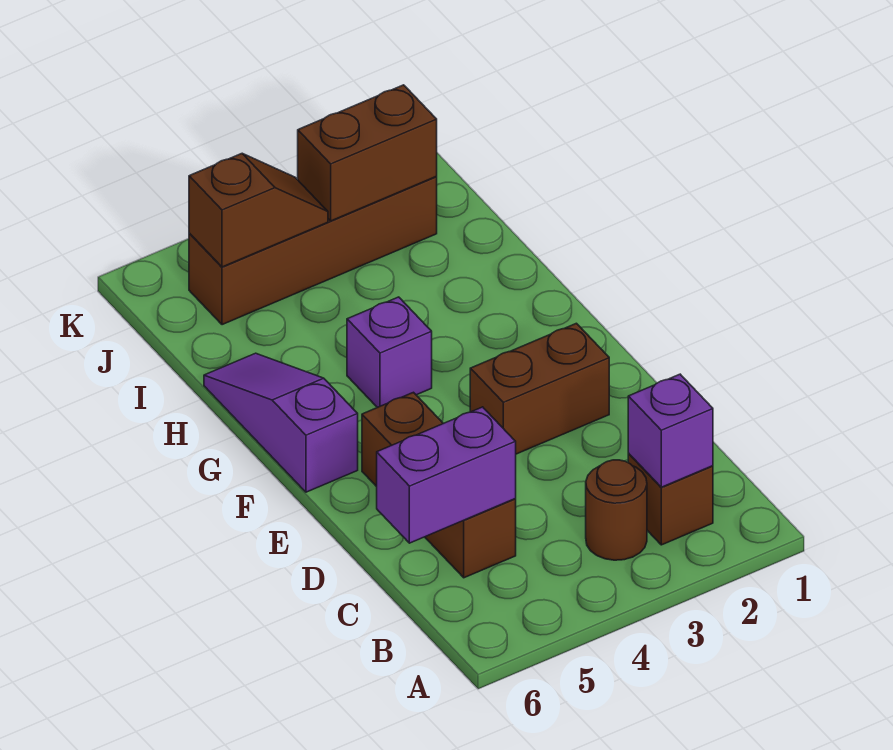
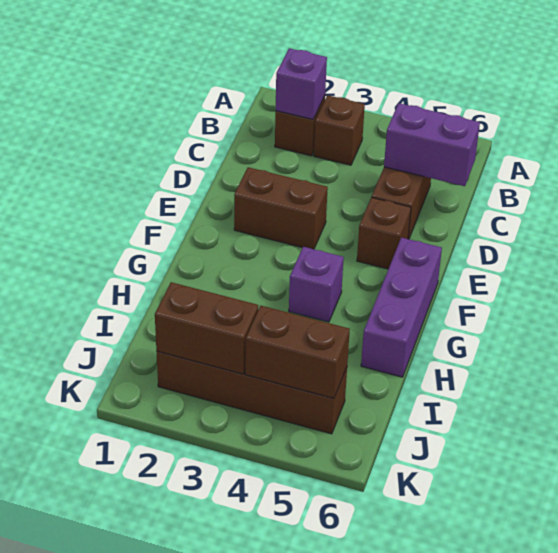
brown round brick B3 level 1 -> brown brick B3 level 1
purple slope F6:H6 level 1 top F -> purple brick F6:H6 level 1
brown slope J4:J5 level 2 top 5 -> brown brick J4:J5 level 2

